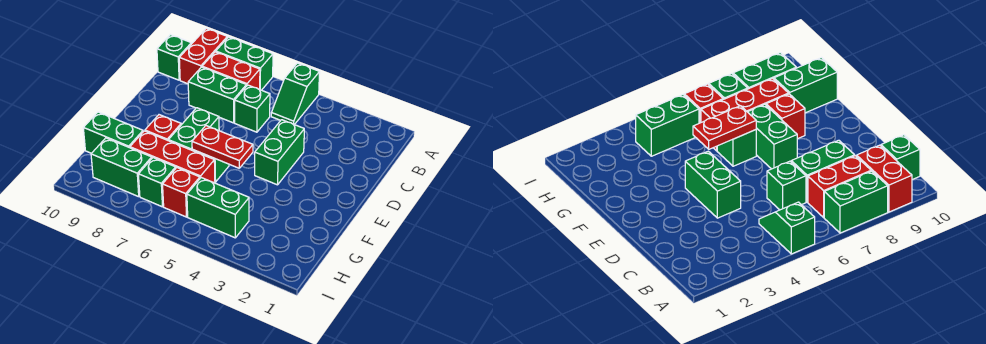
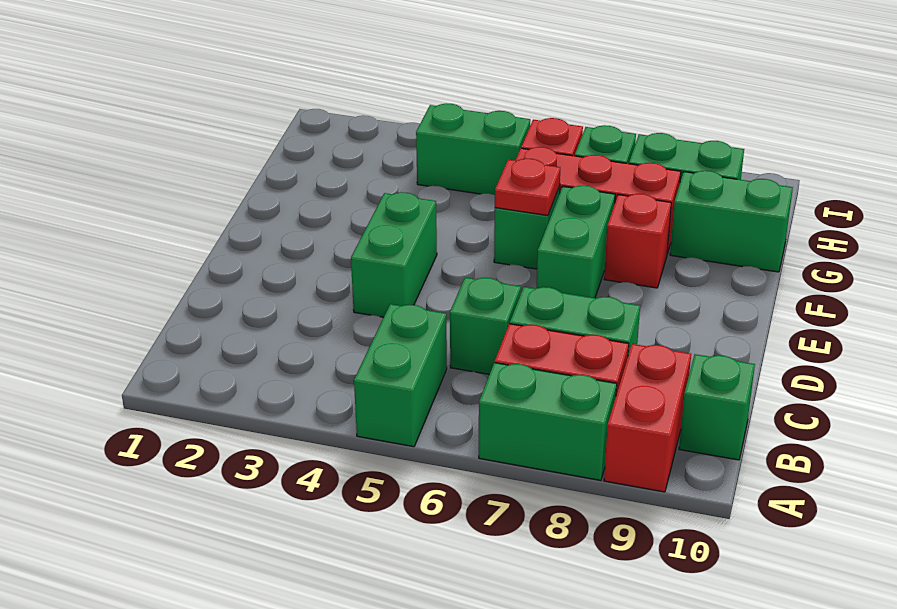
green slope A5:B5 level 1 top A -> green brick A5:B5 level 1
red plate F5:F6 level 2 -> red plate F6 level 2

